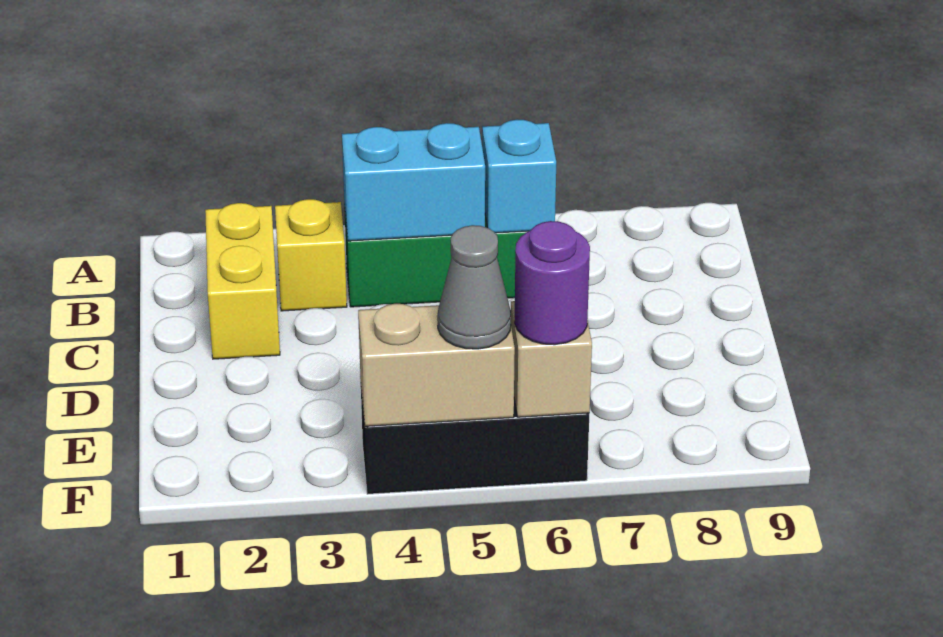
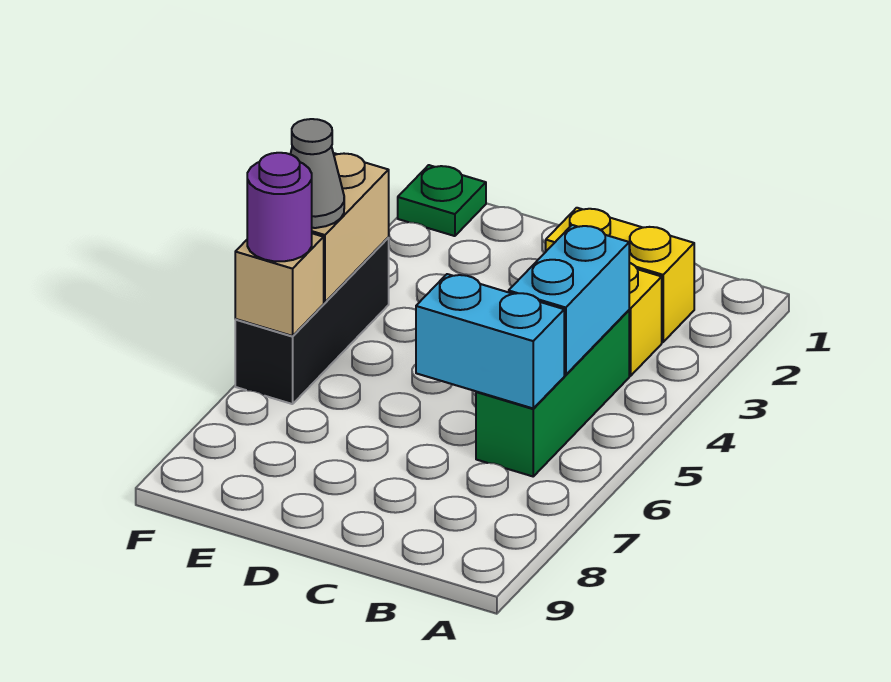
cyan brick B6 level 2 -> cyan brick B6:C6 level 2
none -> green plate F1 level 1

